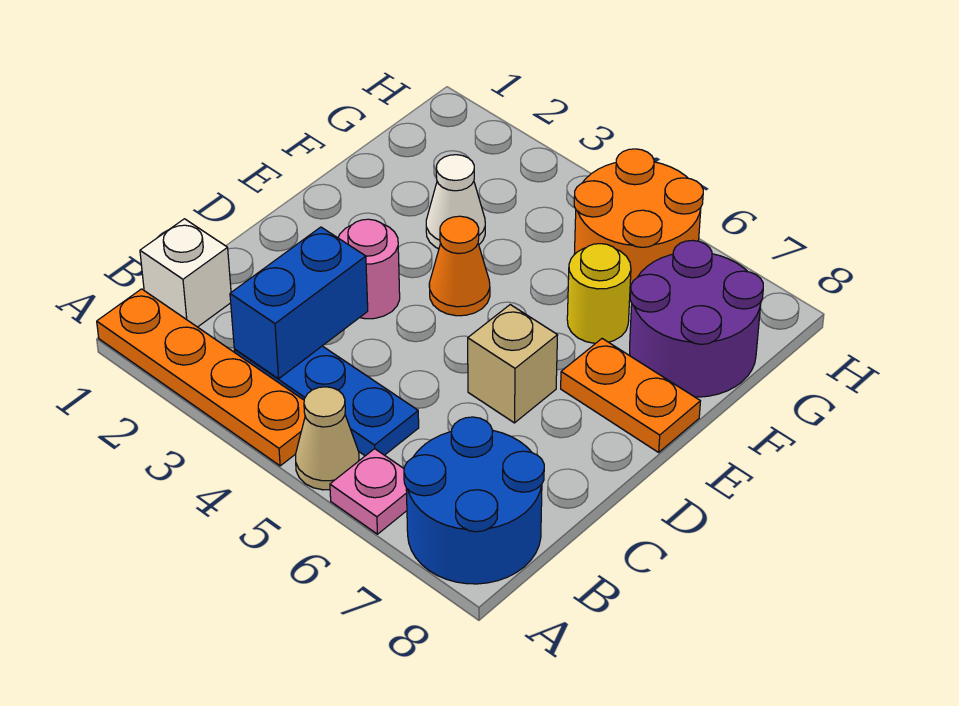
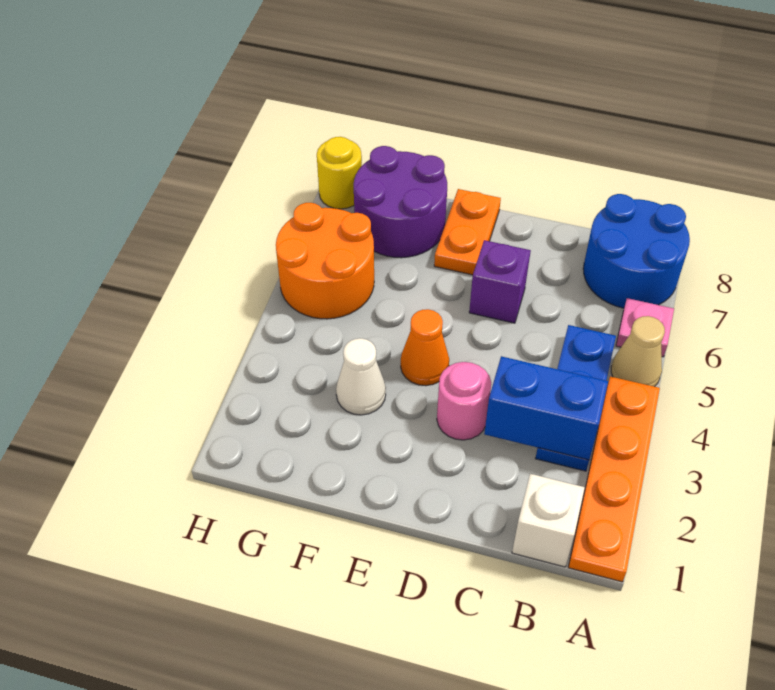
tan brick D6 level 1 -> purple brick D6 level 1
yellow round brick F6 level 1 -> yellow round brick H8 level 1

